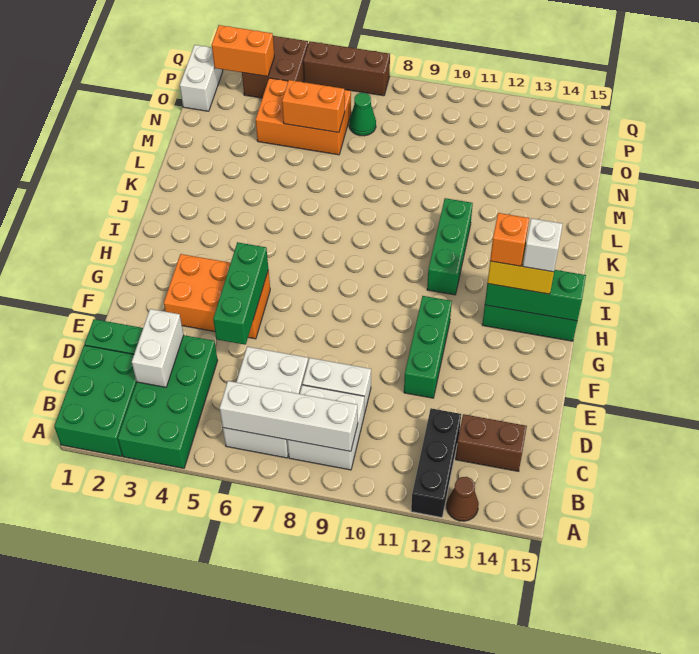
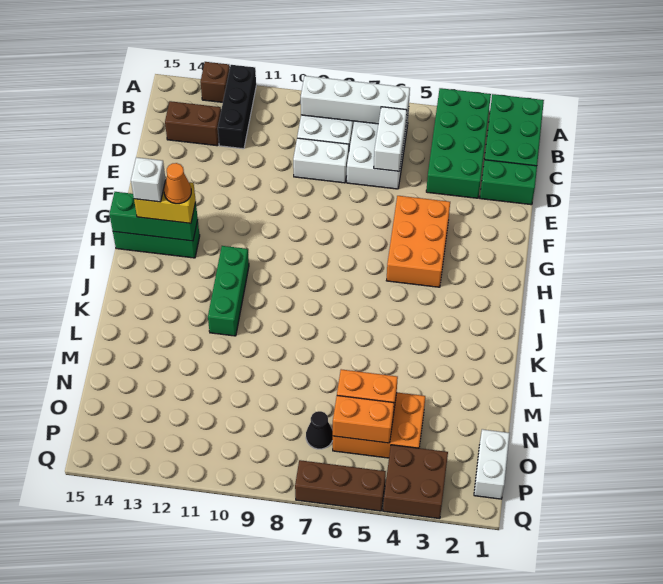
brown cone A13 level 1 -> brown brick A13 level 1
white brick C3:D3 level 2 -> white brick C6:D6 level 2
green brick E5:G5 level 2 -> none
green brick E11:G11 level 1 -> none
orange brick F3:G5 level 1 -> orange brick F4:H5 level 1
orange brick H13 level 4 -> orange cone H13 level 4
green cone O7 level 1 -> black cone O7 level 1
orange brick P2:P3 level 2 -> orange brick O5:O6 level 2

